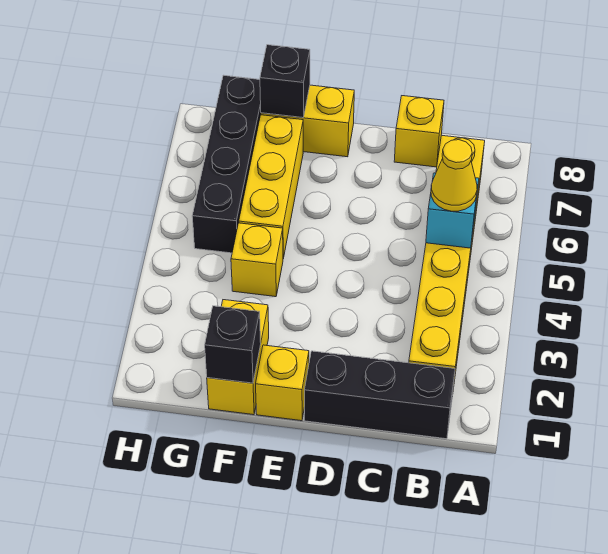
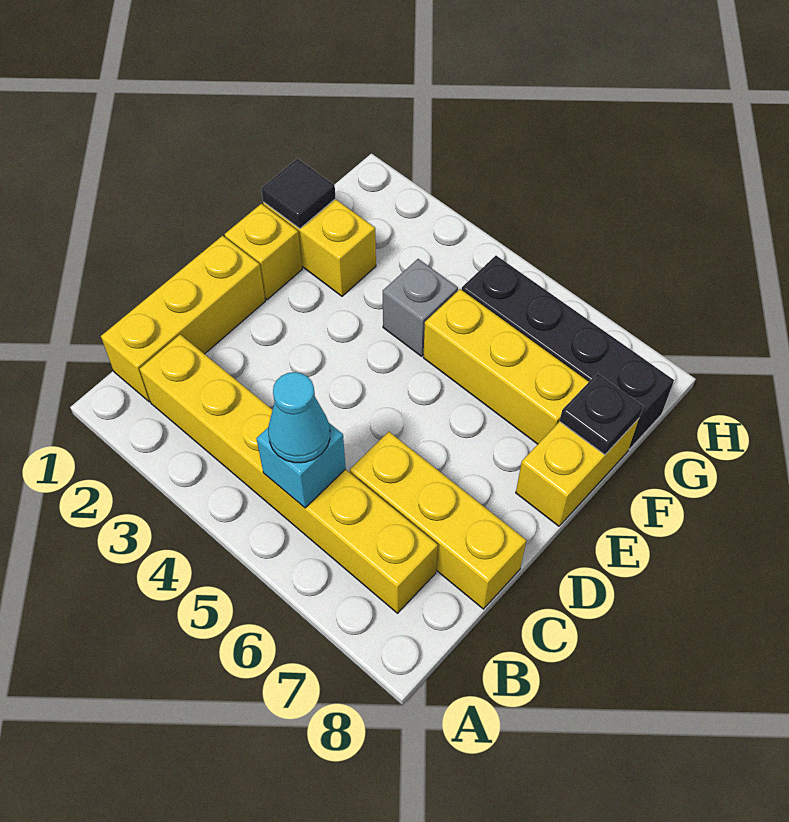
black brick B1:D1 level 1 -> yellow brick B1:D1 level 1
yellow cone B5 level 3 -> cyan cone B5 level 3
yellow brick C8 level 1 -> yellow brick C6:C8 level 1
black brick F1 level 2 -> black tile F1 level 2
yellow brick F4 level 1 -> grey brick F4 level 1
black brick F8 level 2 -> black plate F8 level 2

